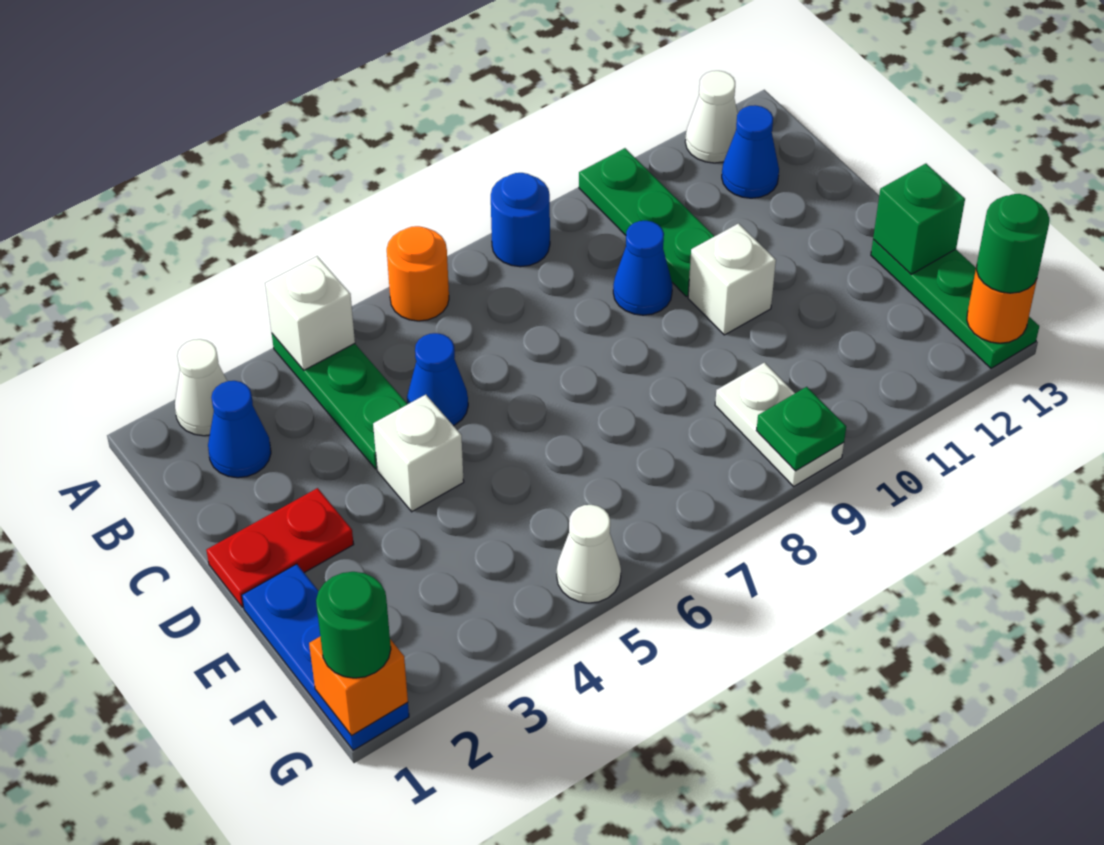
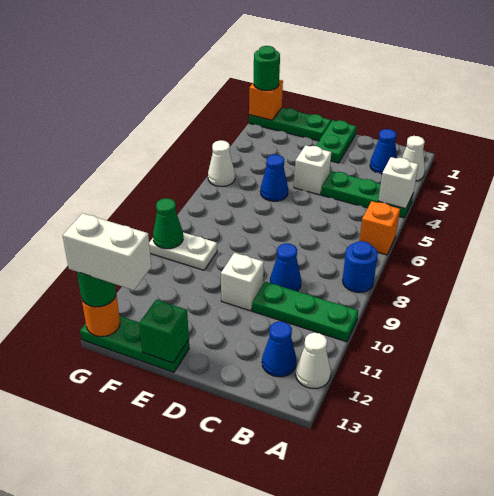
orange round brick A6 level 1 -> orange brick A6 level 1
blue cone C5 level 1 -> blue cone E5 level 1
red plate D1:D2 level 1 -> green plate D1:D2 level 1
blue plate E1:G1 level 1 -> green plate E1:G1 level 1
none -> white brick F13:G13 level 4
green plate G9 level 2 -> green cone G9 level 2

